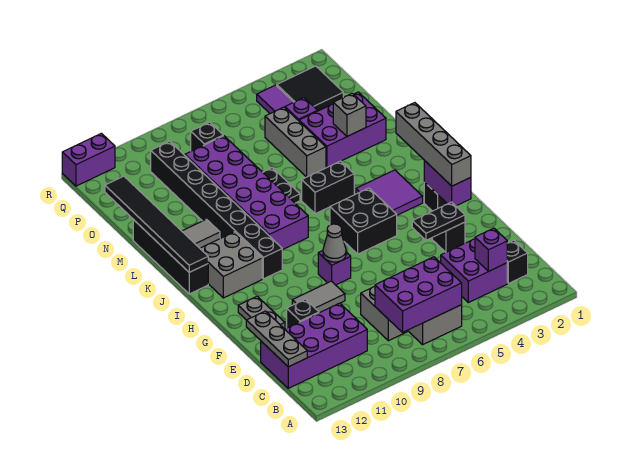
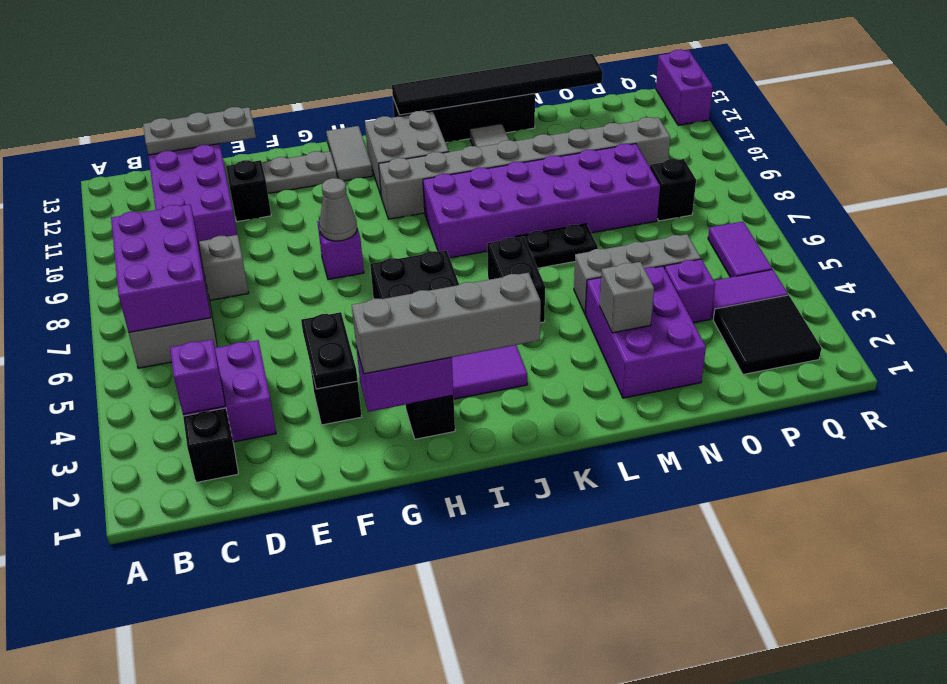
grey tile F9:F10 level 1 -> grey tile H12:H13 level 1
black brick I10:P10 level 1 -> grey brick I10:P10 level 1
none -> purple tile Q5:Q6 level 1

